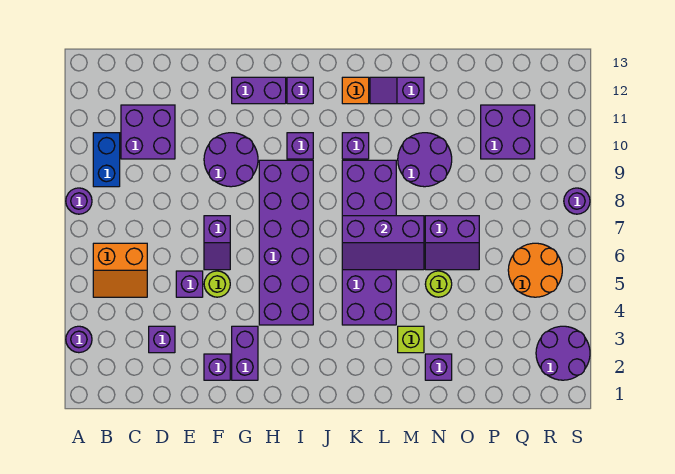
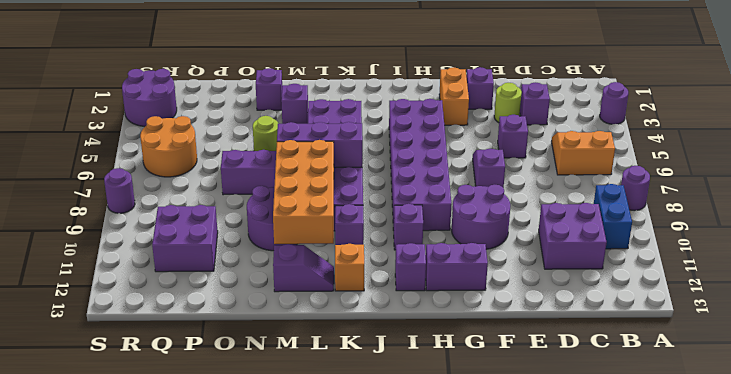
lime round brick F5 level 1 -> lime round brick E3 level 1
purple brick G2:G3 level 1 -> orange brick G2:G3 level 1
none -> orange brick L8:M11 level 2
lime brick M3 level 1 -> purple brick M3 level 1

